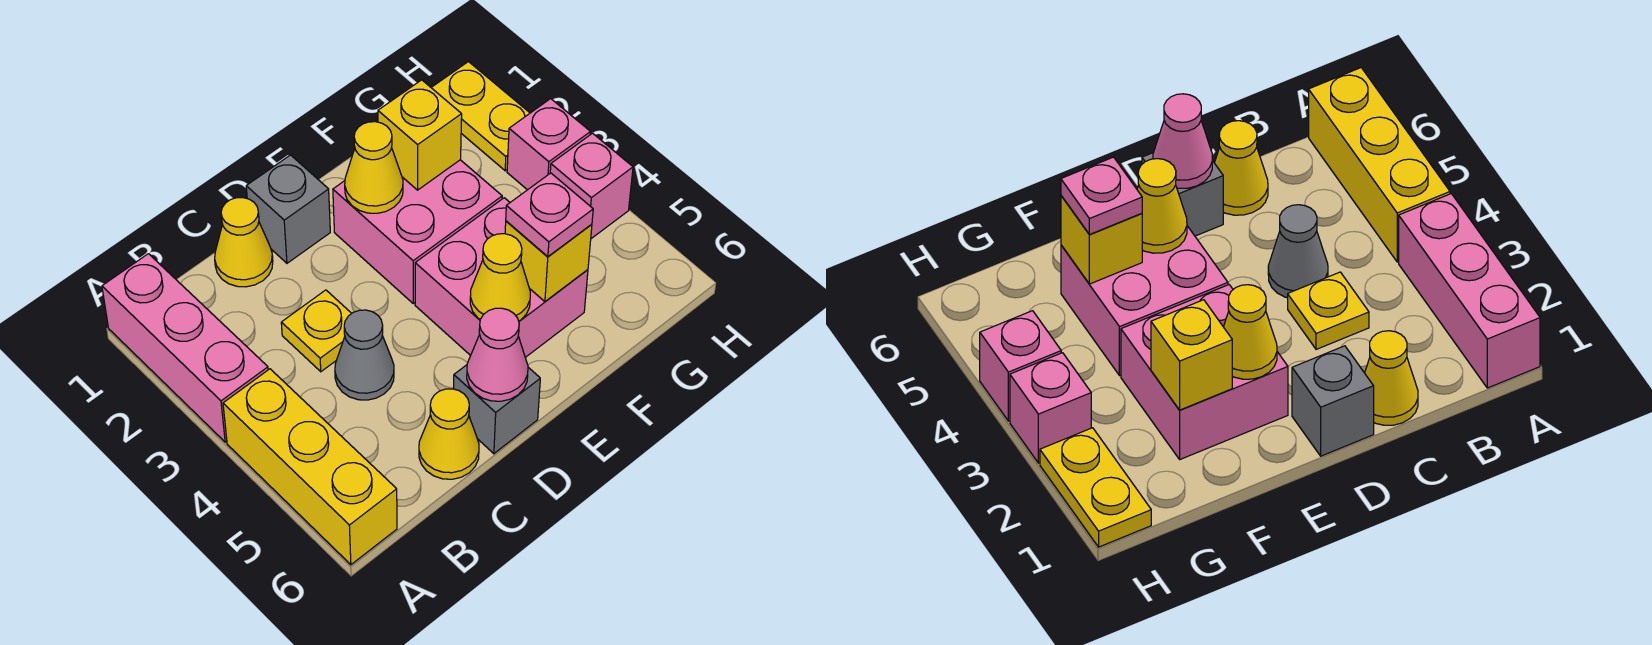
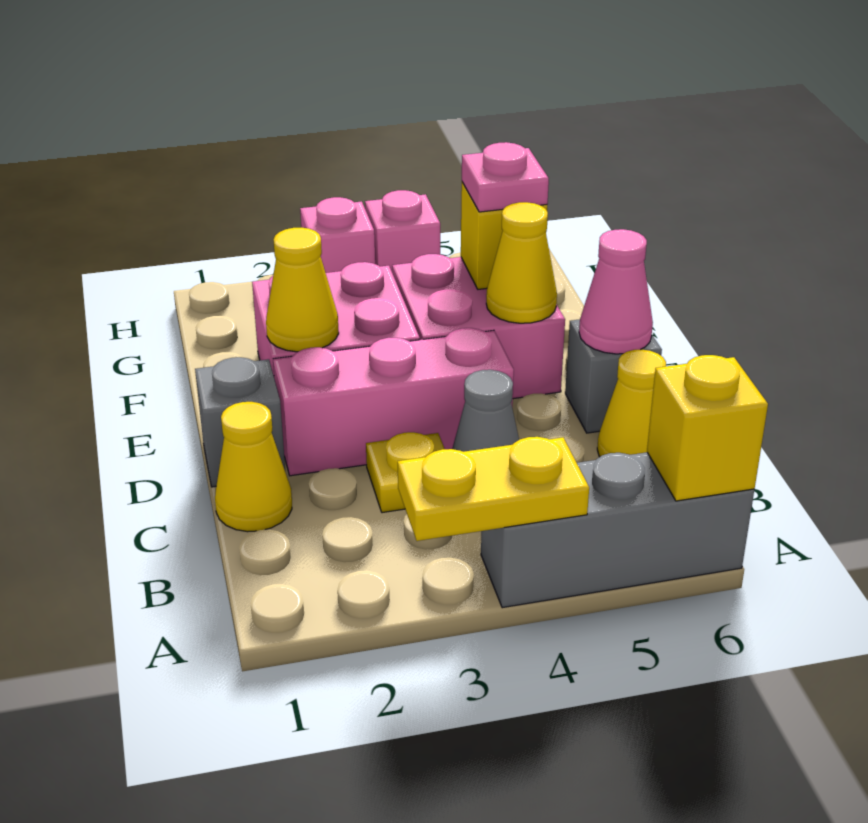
pink brick A1:A3 level 1 -> pink brick D2:D4 level 1
yellow brick A4:A6 level 1 -> grey brick A4:A6 level 1
yellow brick F2 level 2 -> yellow brick A6 level 2
yellow plate H1:H2 level 1 -> yellow plate A3:A4 level 2

